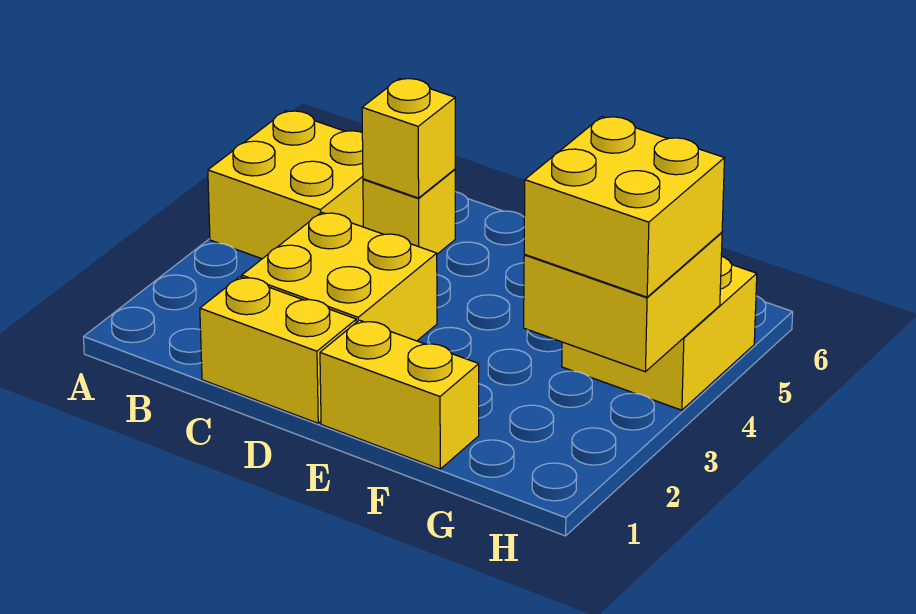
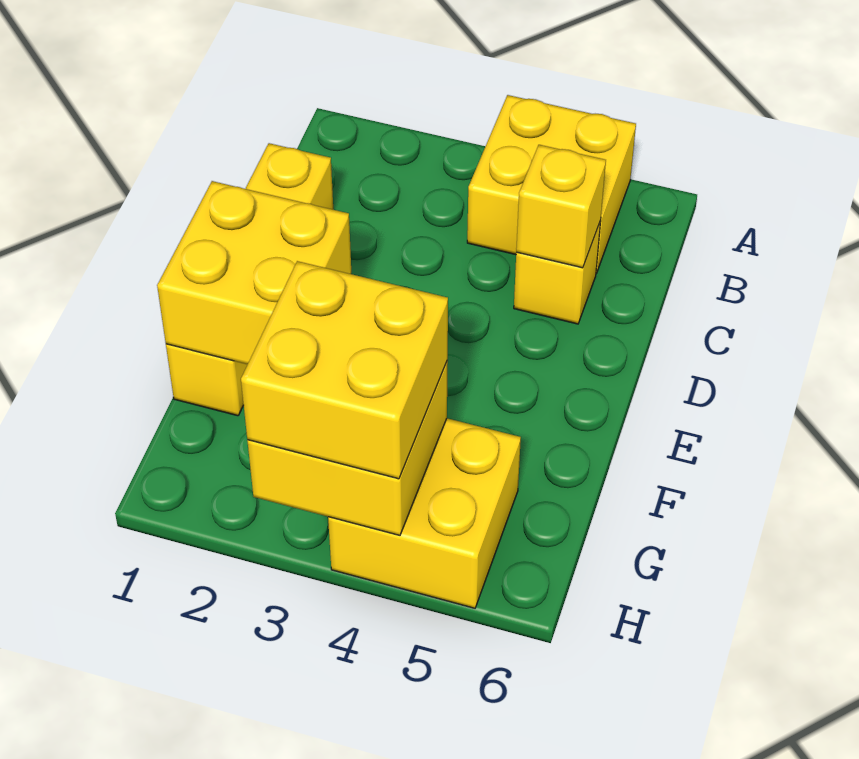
yellow brick C2:D3 level 1 -> yellow brick E1:F2 level 2

